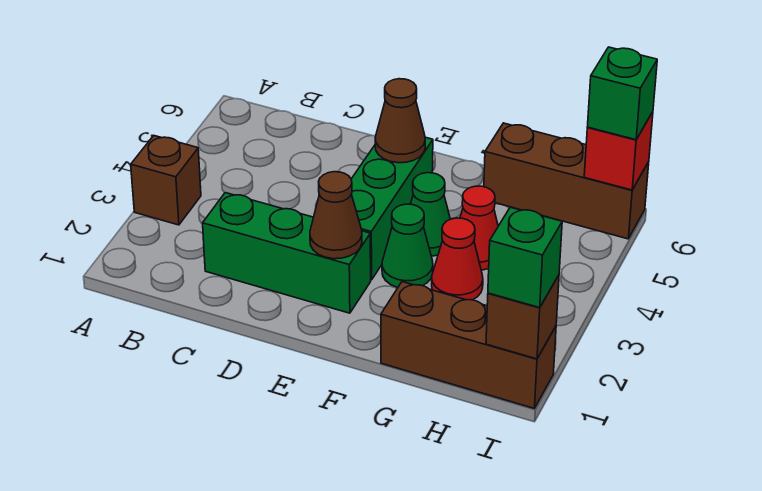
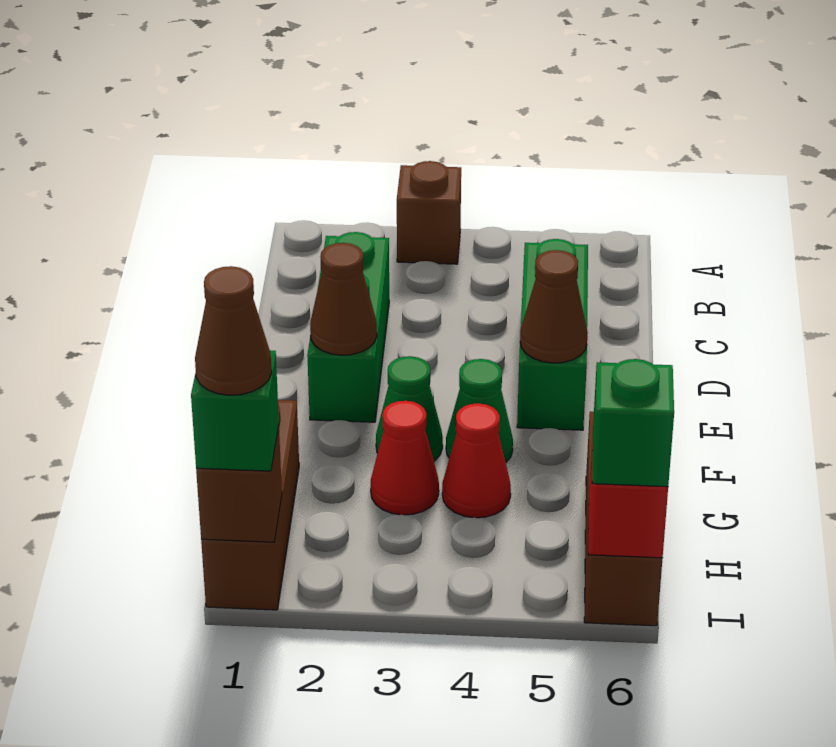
green brick E3:E5 level 1 -> green brick C5:E5 level 1
none -> brown cone I1 level 4

